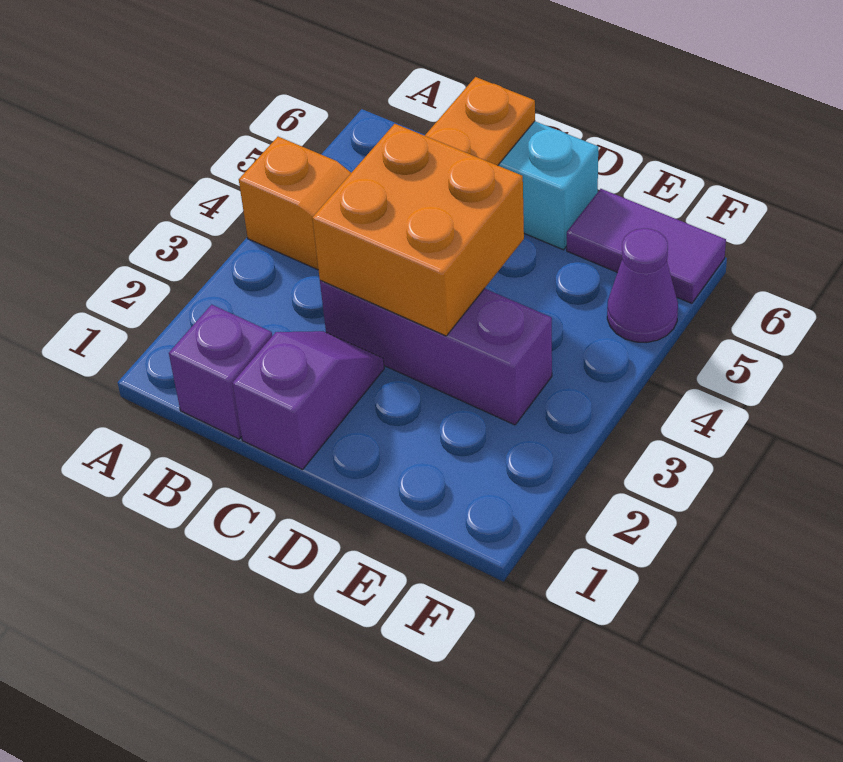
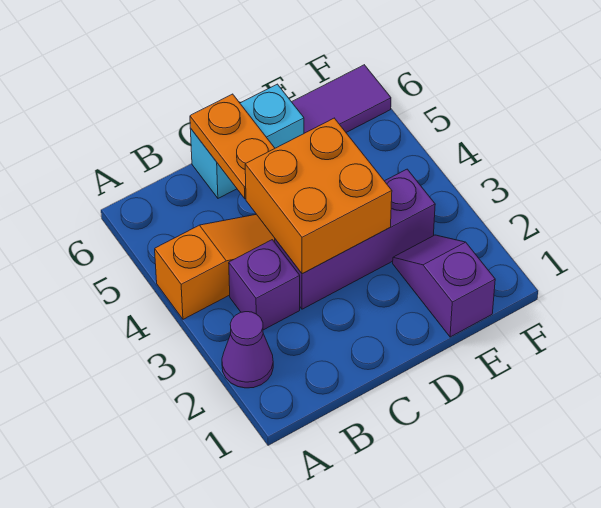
purple brick B1 level 1 -> purple brick B3 level 1
purple slope C1:C2 level 1 top 1 -> purple slope E1:E2 level 1 top 1
purple cone F5 level 1 -> purple cone A2 level 1

